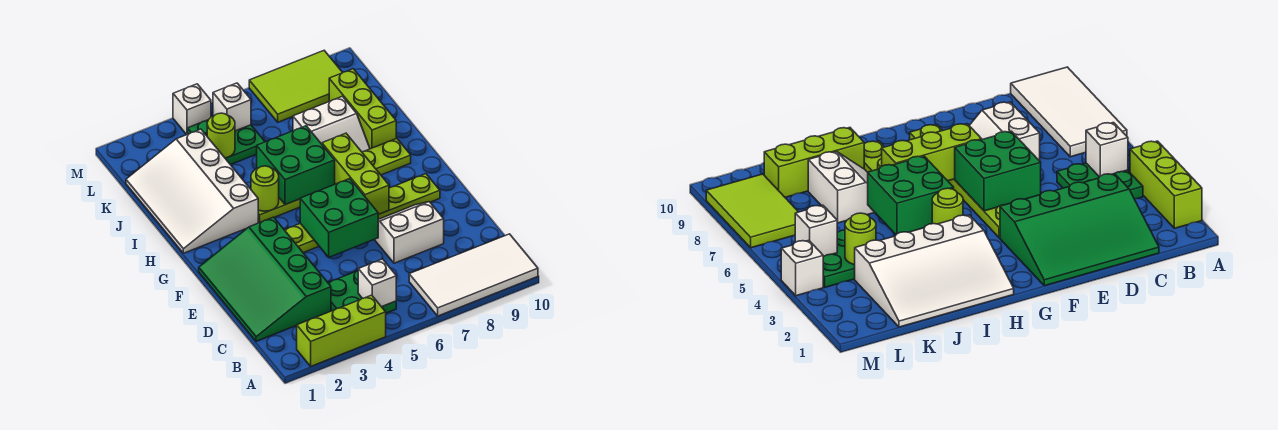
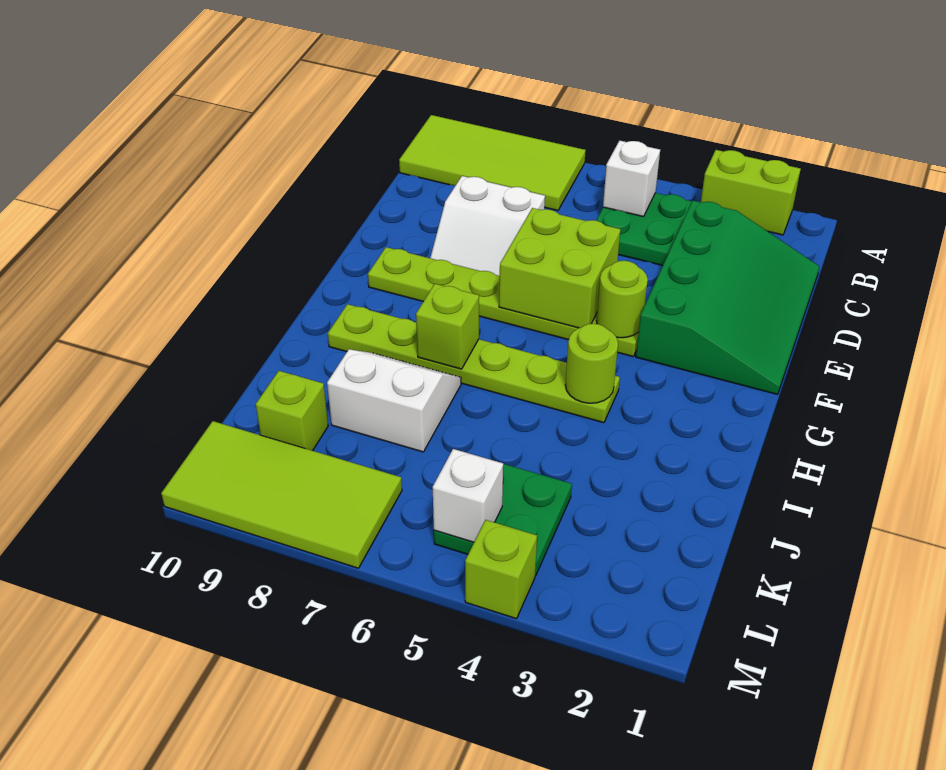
lime brick A2:A4 level 1 -> lime brick A2:A3 level 1
white tile A7:B10 level 1 -> lime tile A7:B10 level 1
green brick E5:F6 level 2 -> lime brick E5:F6 level 2
lime brick F7:H7 level 2 -> lime brick H7 level 2
white slope H1:K3 level 1 top 3 -> none
green brick H5:I6 level 2 -> none
lime brick I9:K9 level 1 -> lime brick K9 level 1
lime round brick K4 level 2 -> lime round brick F4 level 2
lime tile L7:M9 level 1 -> lime tile L7:M10 level 1
white brick M4 level 1 -> lime brick M4 level 1

